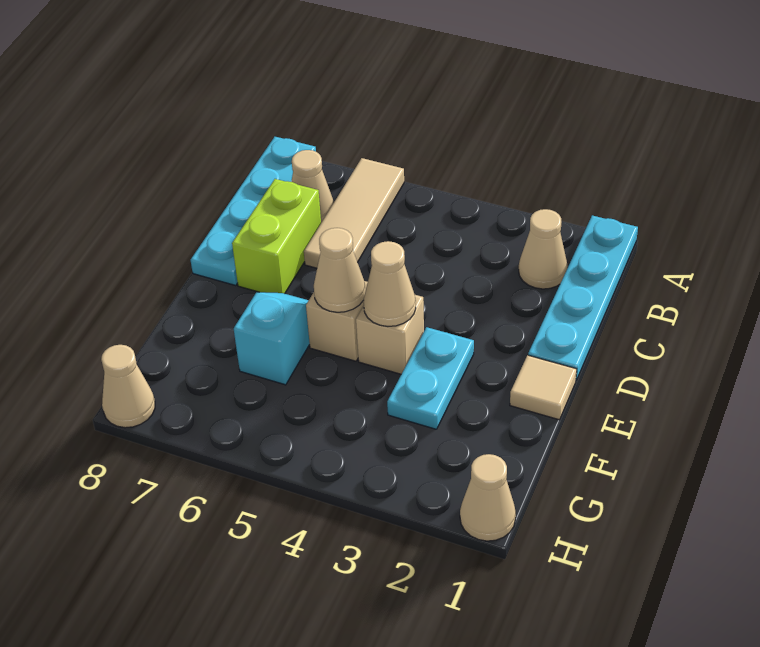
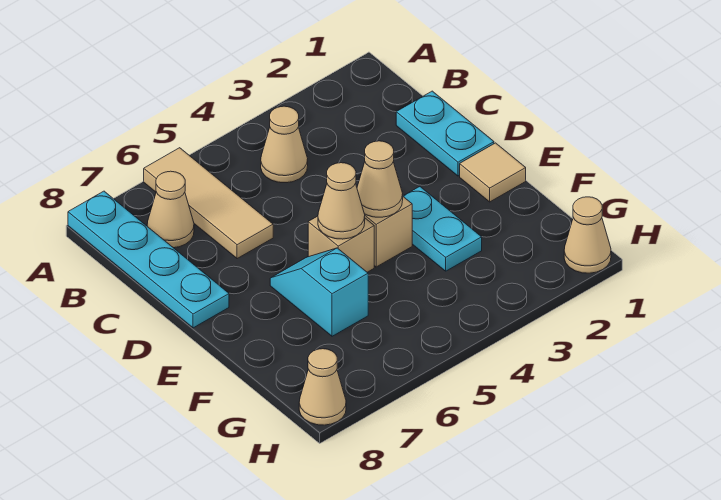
cyan plate A1:D1 level 1 -> cyan plate C1:D1 level 1
tan cone B2 level 1 -> tan cone B4 level 1
lime brick C7:D7 level 1 -> none

